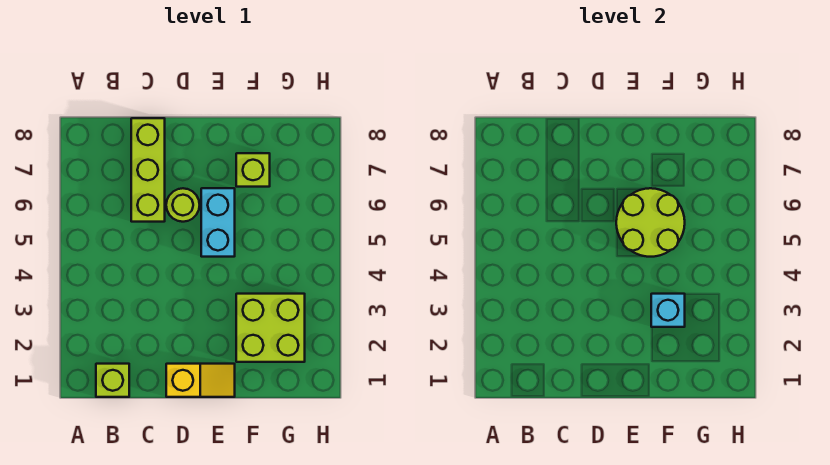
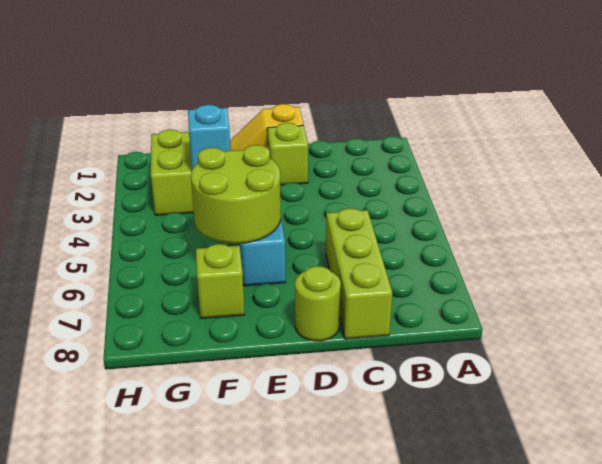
lime brick B1 level 1 -> lime brick D2 level 1
lime round brick D6 level 1 -> lime round brick D8 level 1

